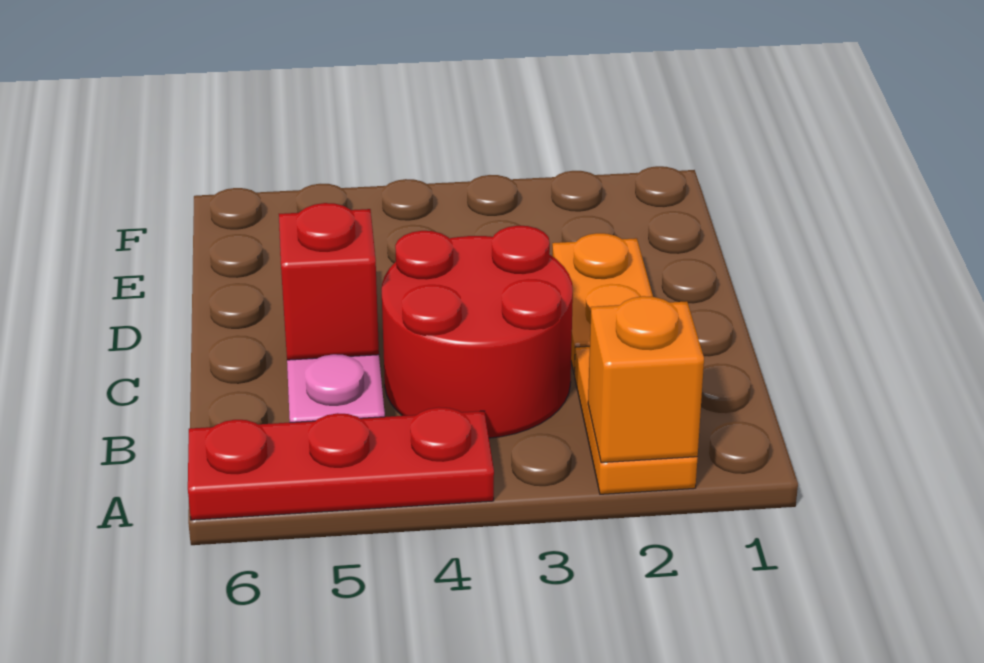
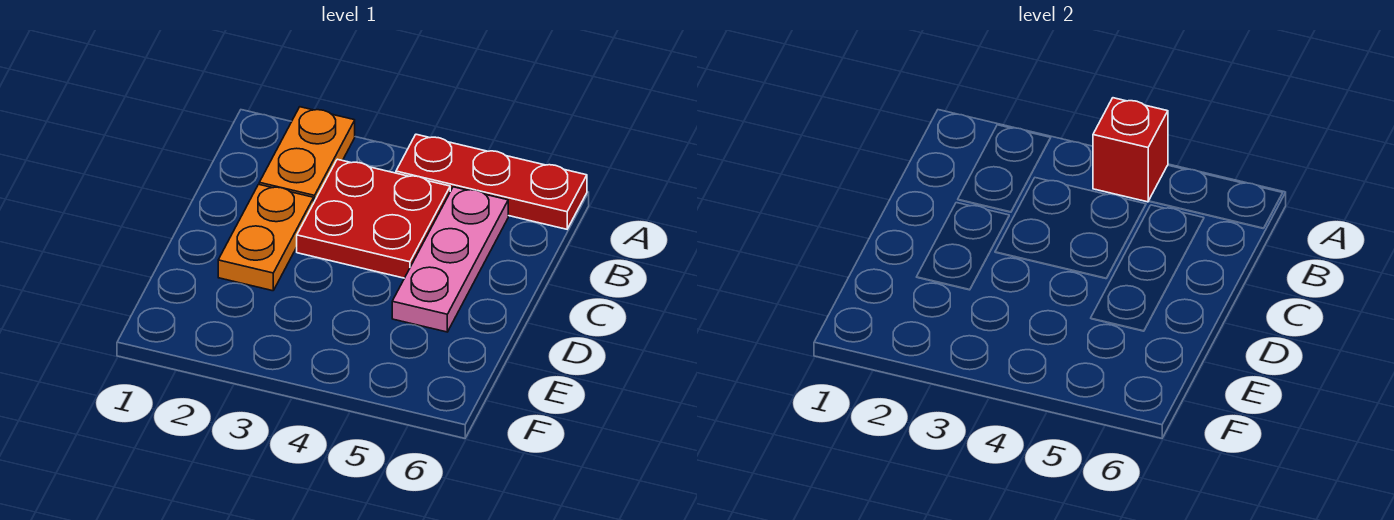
orange brick A2 level 2 -> none
red round brick B3:C4 level 1 -> red plate B3:C4 level 1
red brick C5 level 2 -> red brick A4 level 2

